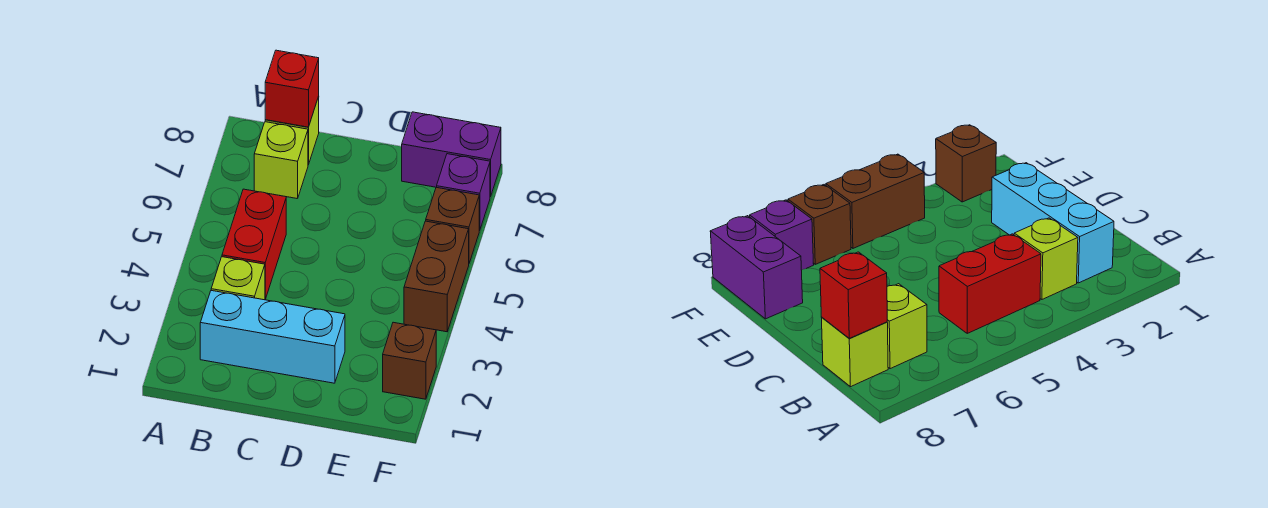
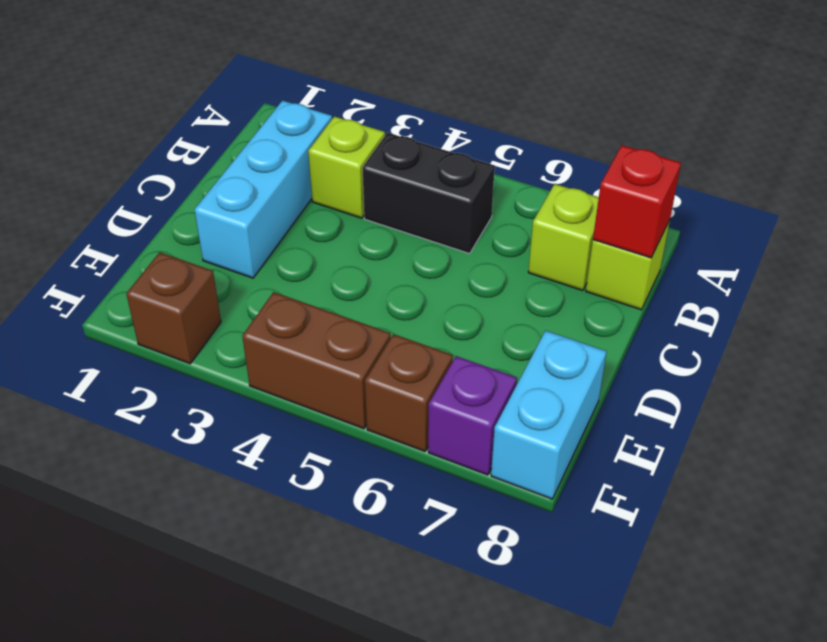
red brick B4:B5 level 1 -> black brick B4:B5 level 1
purple brick E8:F8 level 1 -> cyan brick E8:F8 level 1

